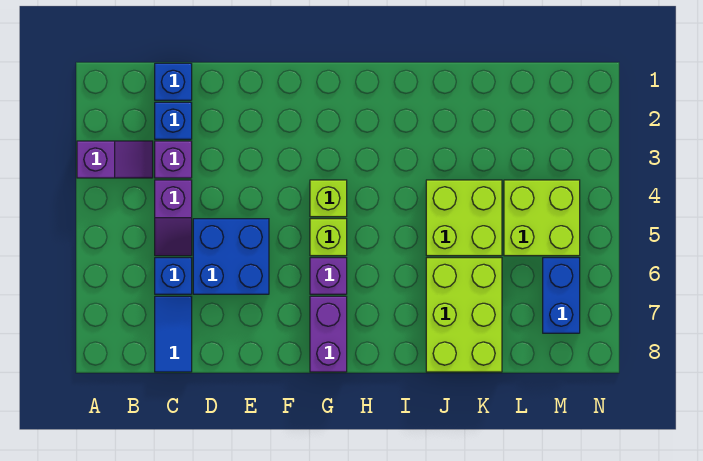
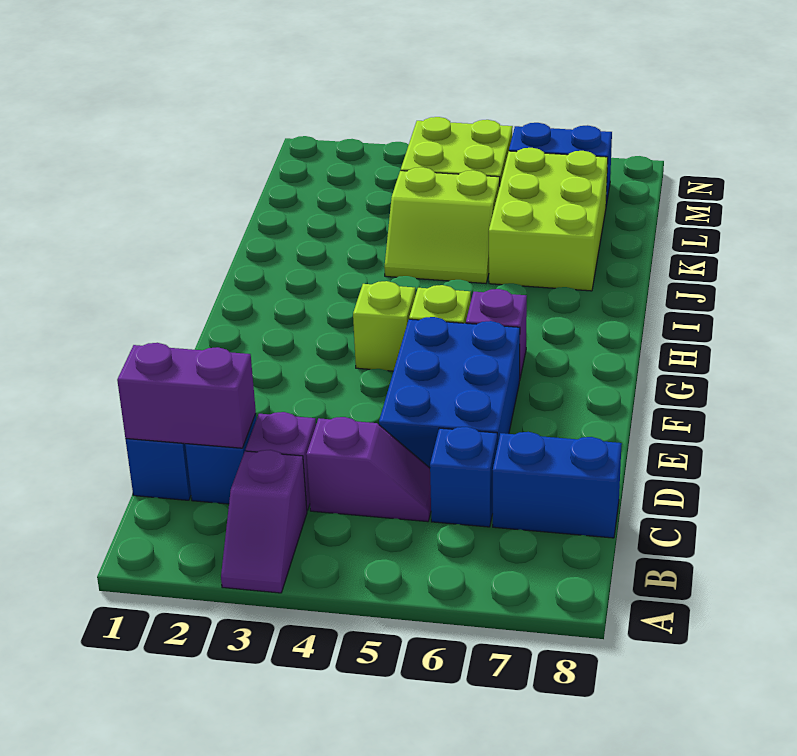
purple slope A3:B3 level 1 top A -> purple slope A3:B3 level 1 top B
blue tile C7:C8 level 1 -> blue brick C7:C8 level 1
blue brick D5:E6 level 1 -> blue brick D5:F6 level 1
purple brick G7:G8 level 1 -> purple brick C1:C2 level 2
lime brick J4:K5 level 1 -> lime slope J4:K5 level 1 top K
lime brick J6:K8 level 1 -> lime brick J6:L7 level 1

